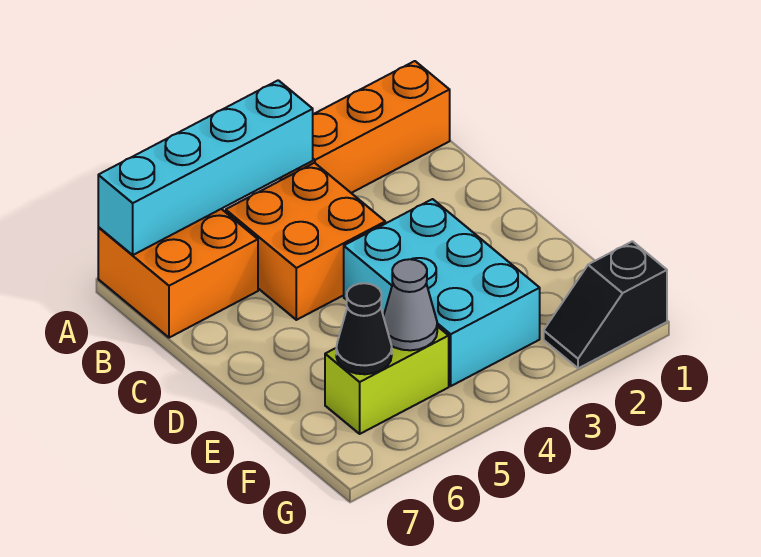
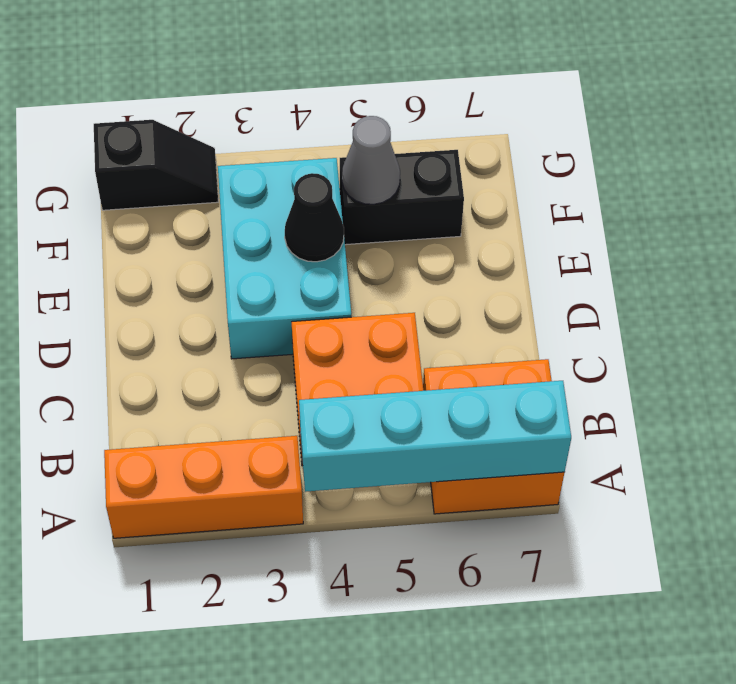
lime brick F5:F6 level 1 -> black brick F5:F6 level 1
black cone F6 level 2 -> black cone E4 level 2

